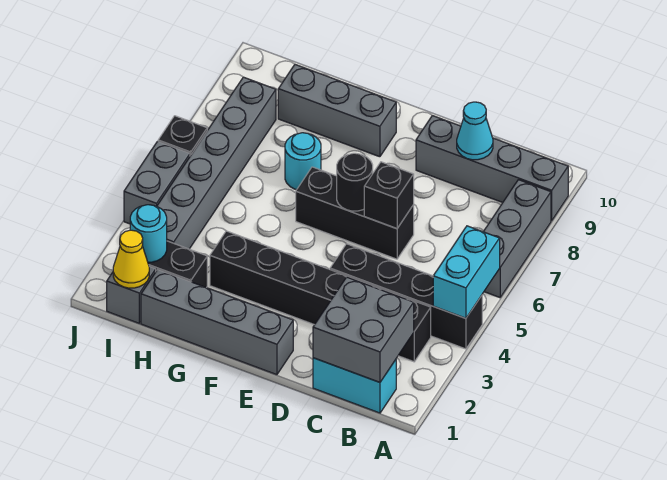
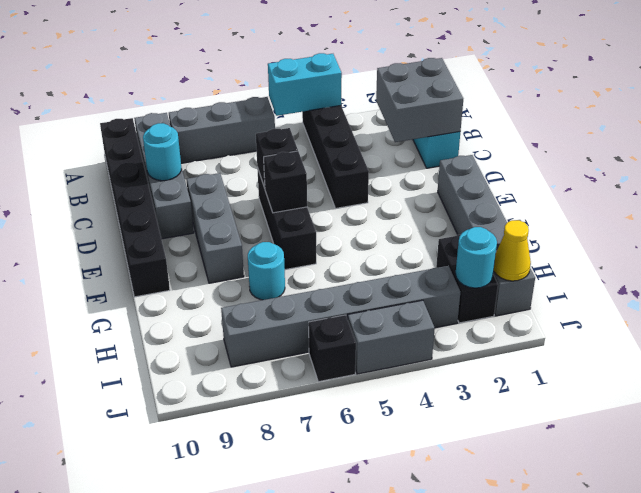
black brick B3:G3 level 1 -> black brick A10:F10 level 1
cyan cone C9 level 2 -> cyan round brick C9 level 2
black round brick E6 level 2 -> black brick E6 level 2
grey brick F9:H9 level 1 -> grey brick D8:F8 level 1

